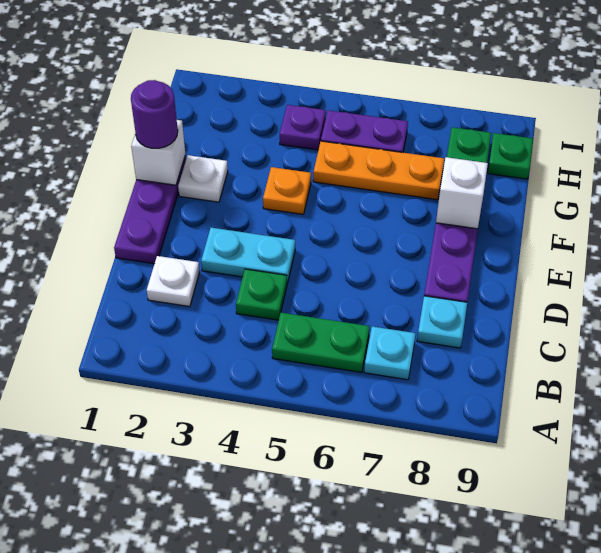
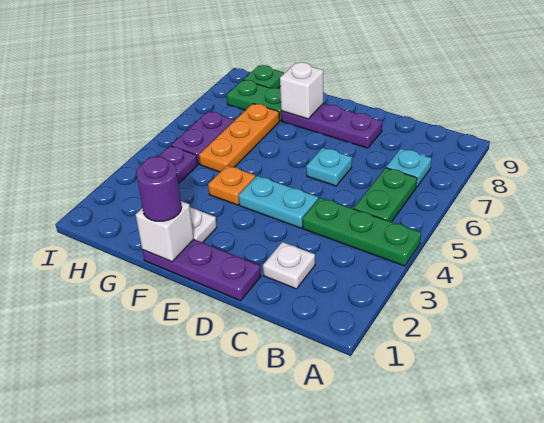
green plate C4 level 1 -> green plate A4:C4 level 1
cyan plate C8 level 1 -> cyan plate D6 level 1
cyan plate D3:D4 level 1 -> cyan plate D4:E4 level 1

